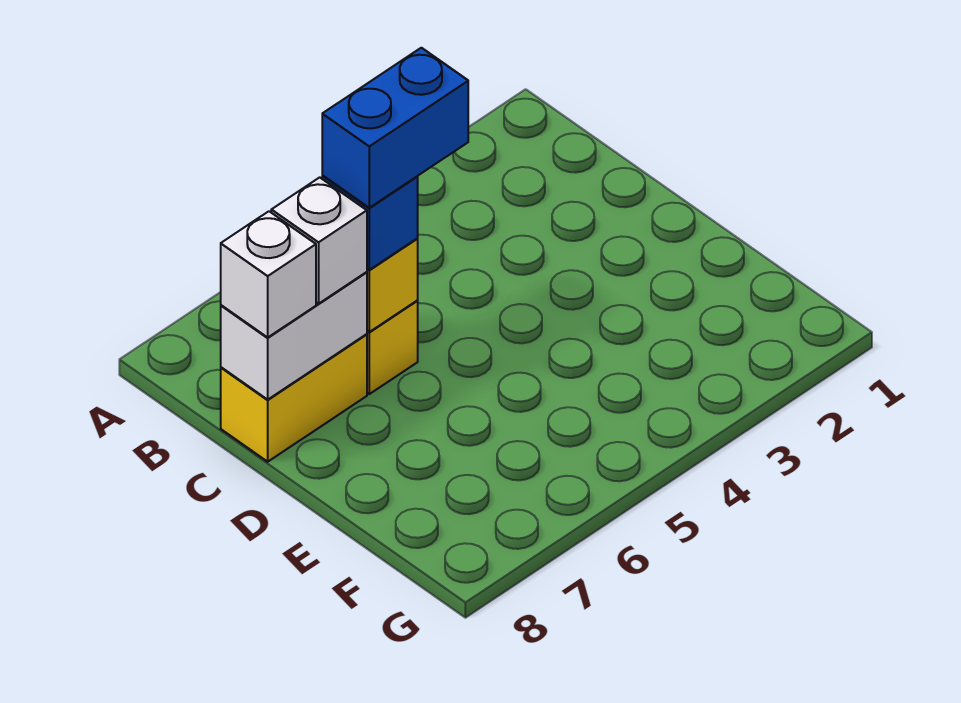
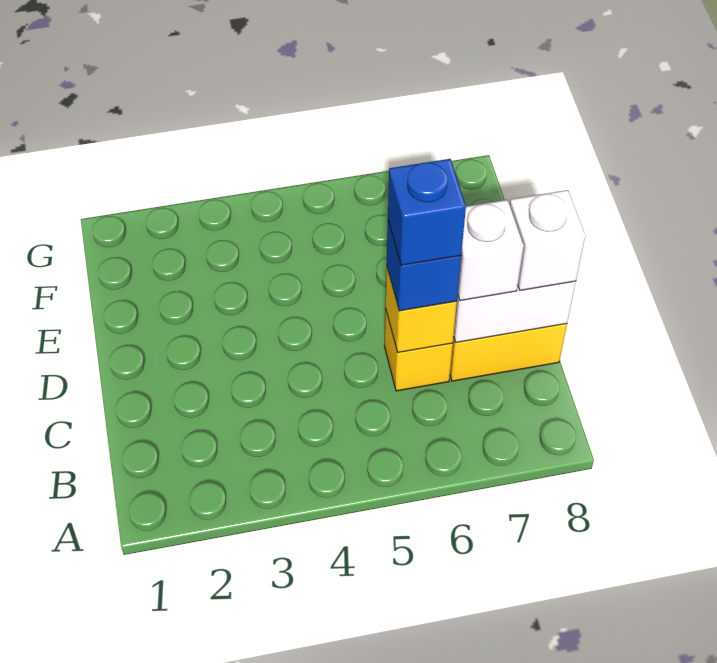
blue brick C5:C6 level 4 -> blue brick C6 level 4

